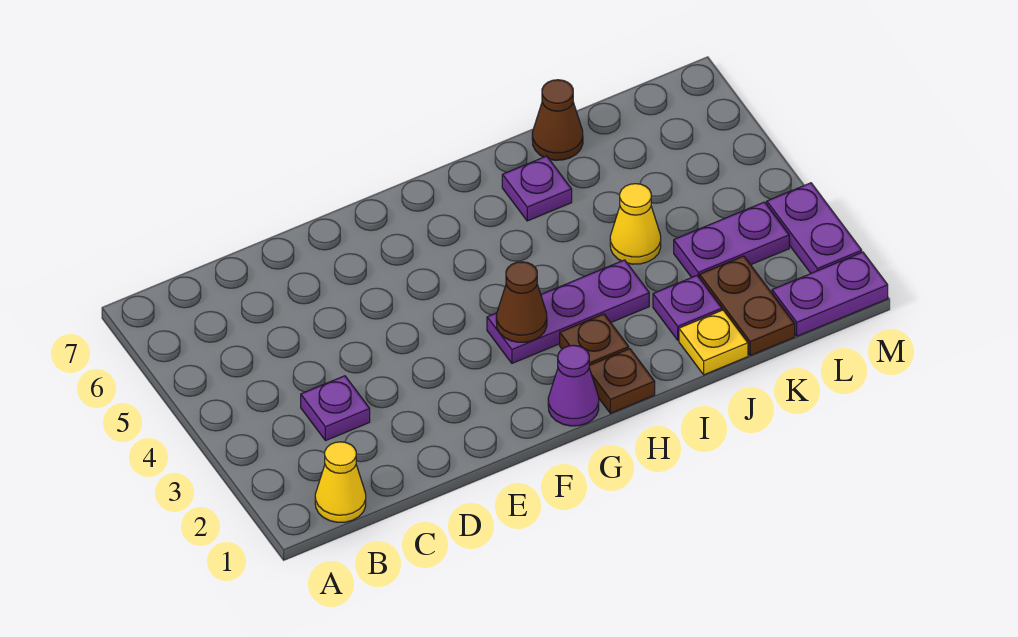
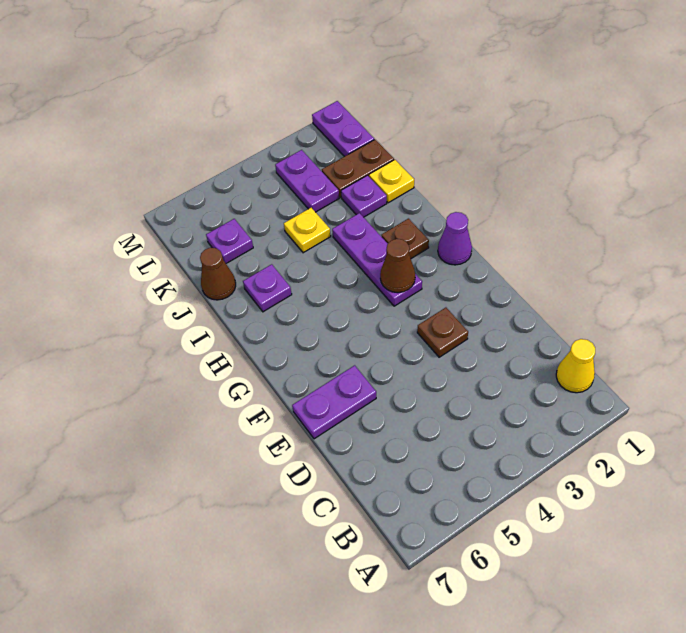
purple plate C3 level 1 -> purple plate K6 level 1
brown plate H1 level 1 -> brown plate E3 level 1
yellow cone J4 level 1 -> yellow plate J4 level 1
purple plate M2:M3 level 1 -> purple plate E6:E7 level 1

